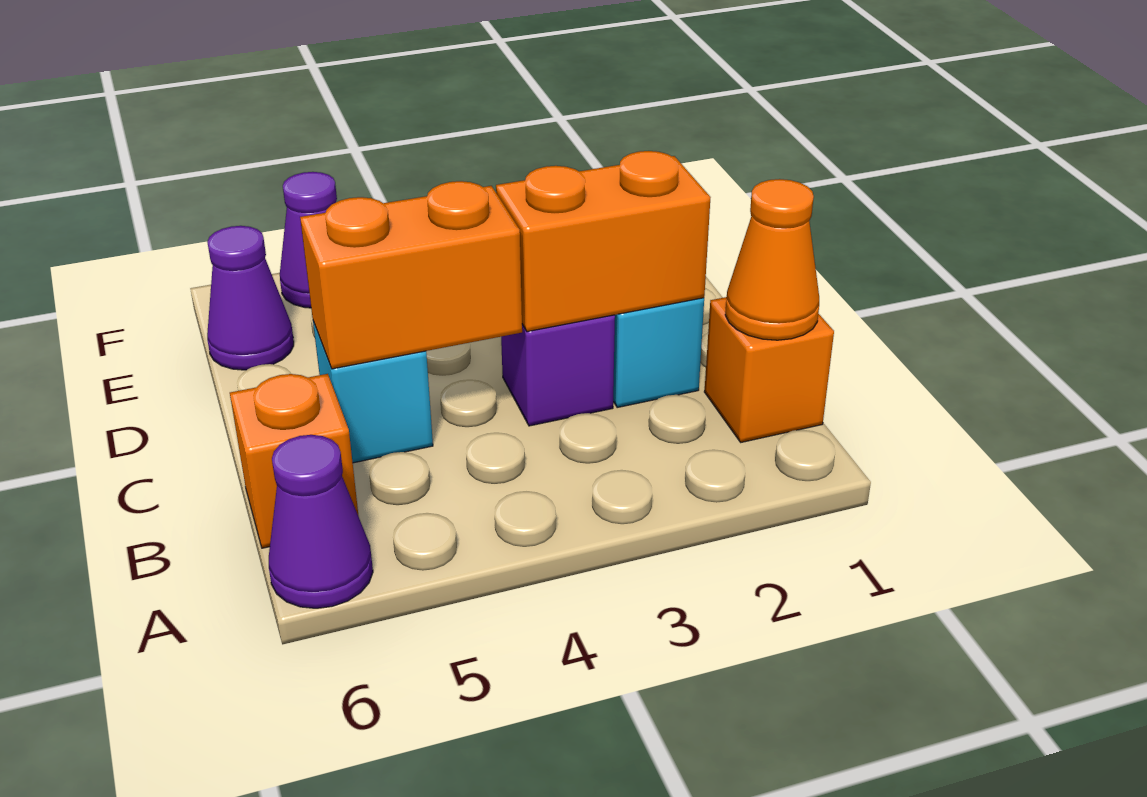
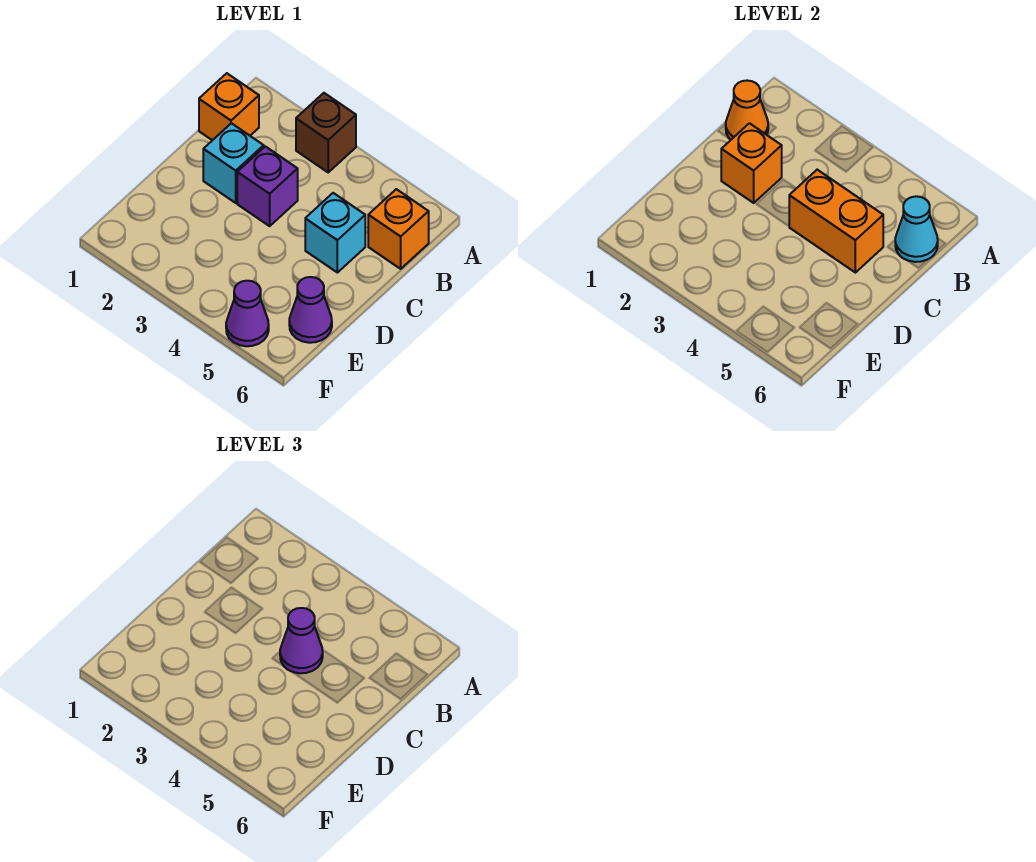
none -> brown brick A3 level 1
purple cone A6 level 1 -> purple cone C4 level 3
none -> cyan cone B6 level 2
orange brick C2:C3 level 2 -> orange brick C2 level 2

